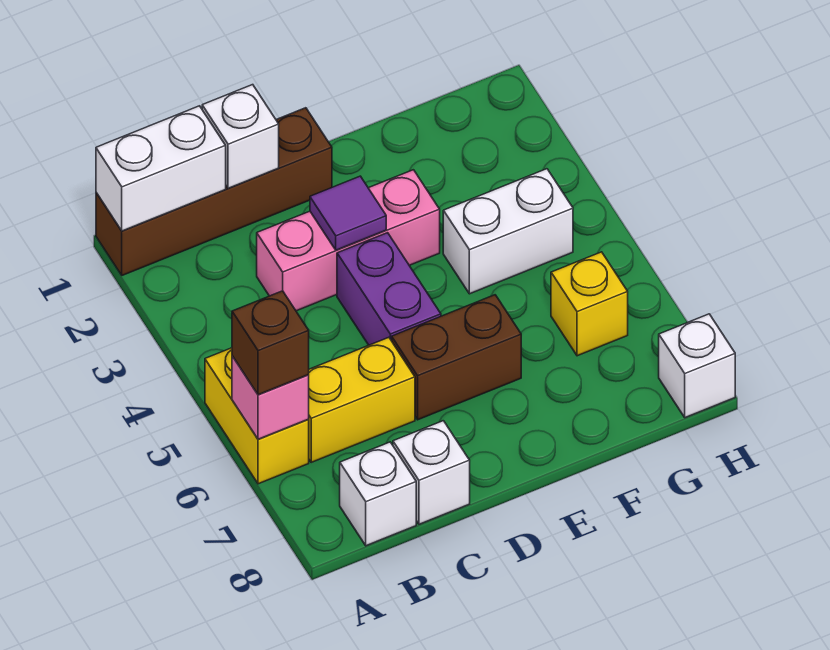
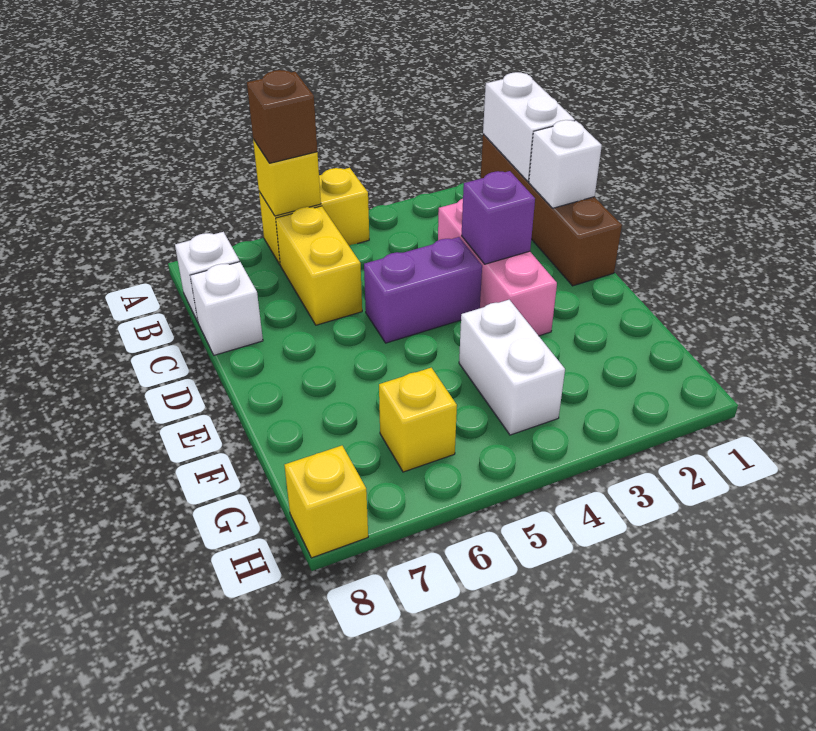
pink brick A6 level 2 -> yellow brick A6 level 2
purple tile D3 level 2 -> purple brick D3 level 2
brown brick D6:E6 level 1 -> none
white brick H8 level 1 -> yellow brick H8 level 1

